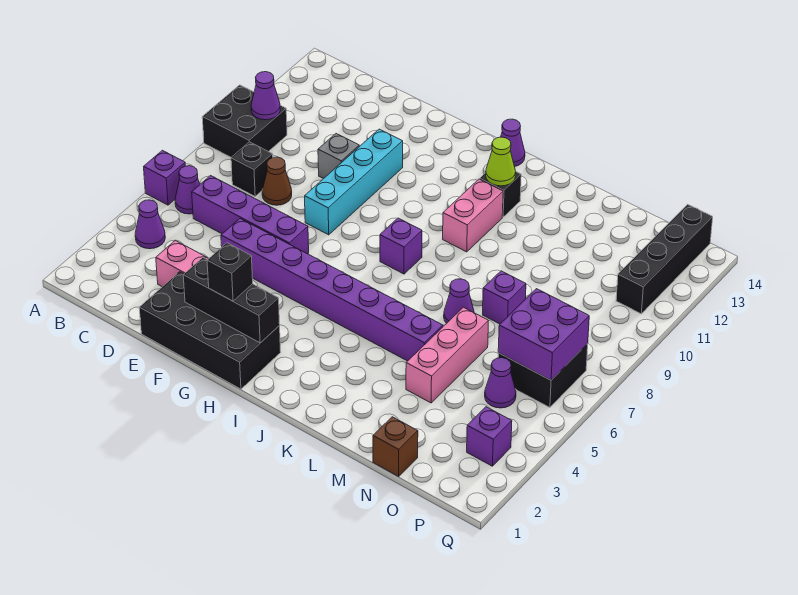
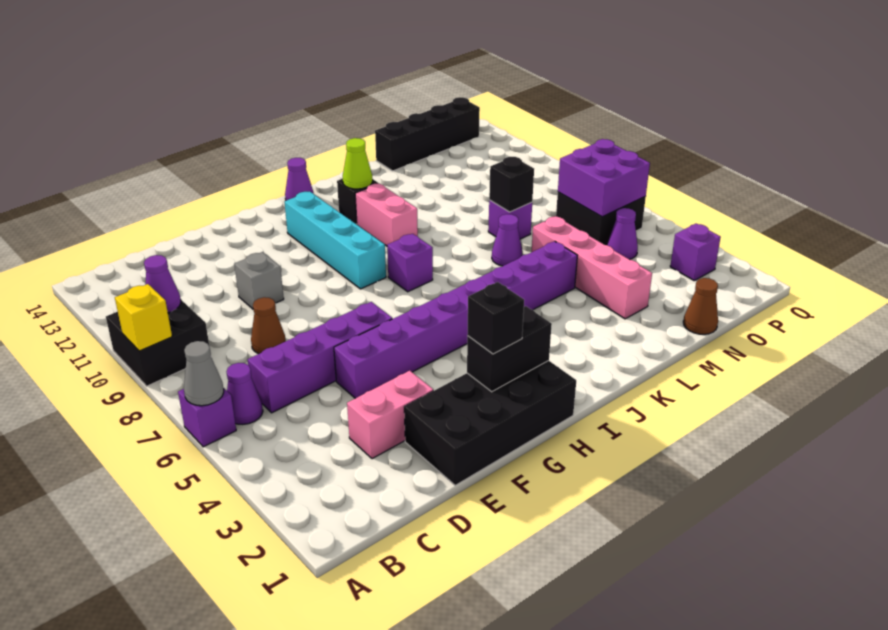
none -> grey cone A6 level 2
none -> yellow brick A9 level 2
purple cone B4 level 1 -> none
black brick C8 level 1 -> black brick M8 level 2
black brick F2:H2 level 2 -> black brick G2:H2 level 2
cyan brick F8:F11 level 1 -> cyan brick H9:H12 level 1
pink brick M4:M6 level 1 -> pink brick M3:M6 level 1
brown brick N1 level 1 -> brown cone N1 level 1
black brick P11:P14 level 1 -> black brick M14:P14 level 1

